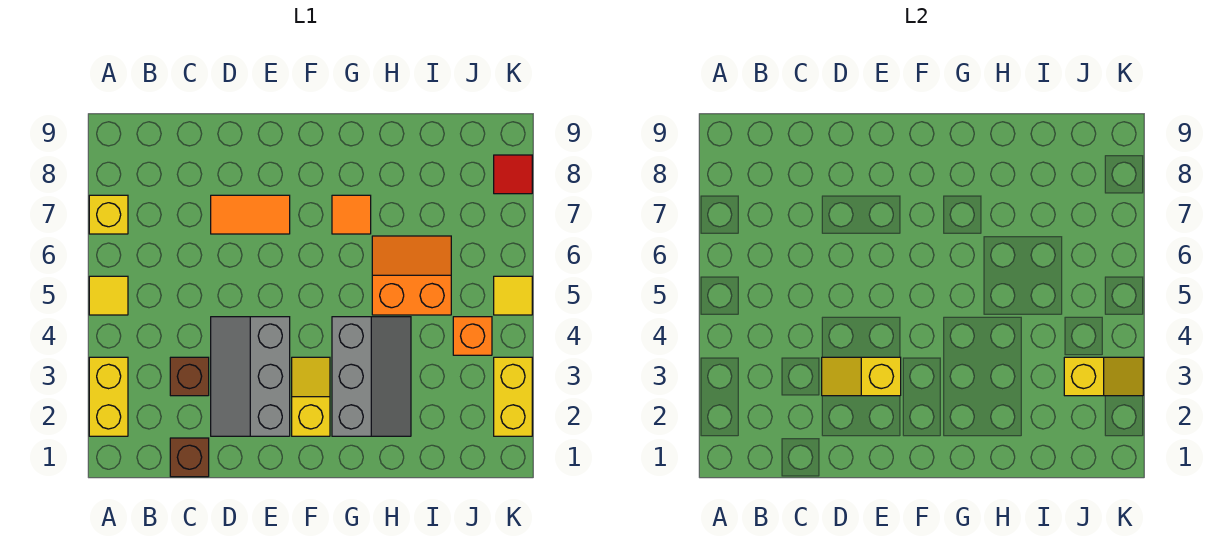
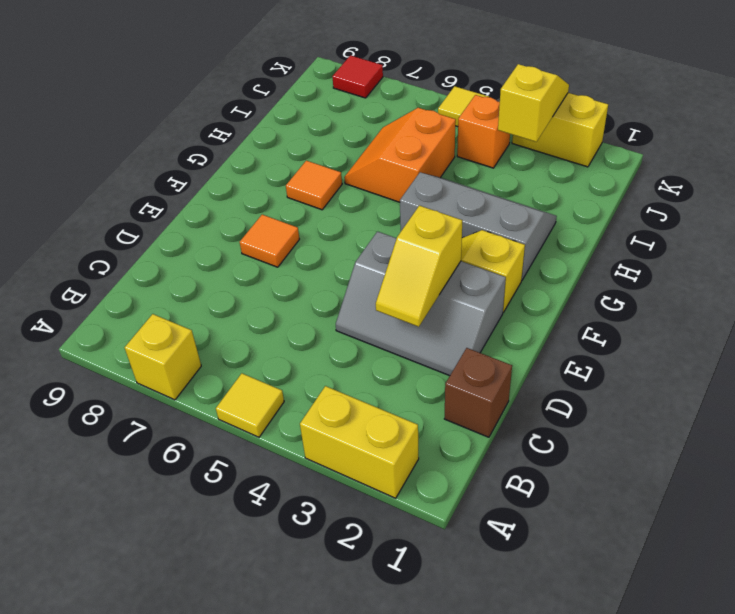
brown brick C3 level 1 -> none
orange tile D7:E7 level 1 -> orange tile E7 level 1

